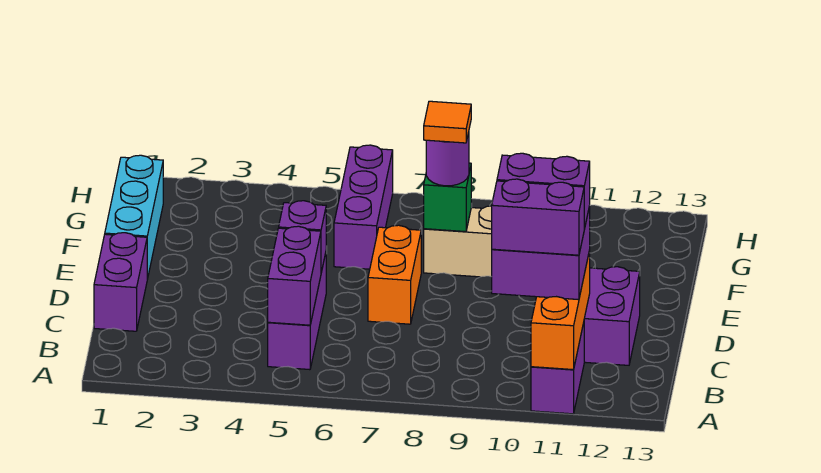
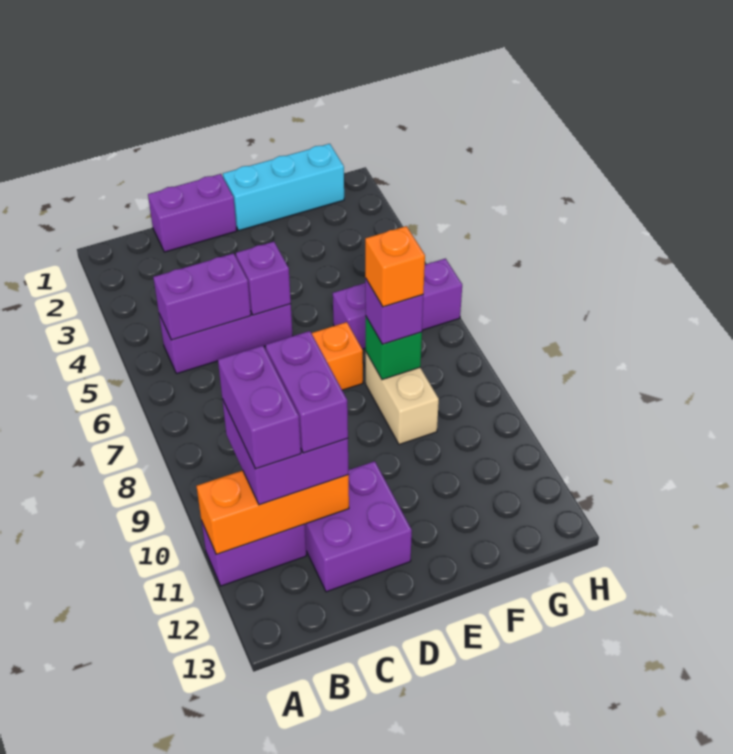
purple round brick F8 level 3 -> purple brick F8 level 3
orange tile F8 level 4 -> orange brick F8 level 4

